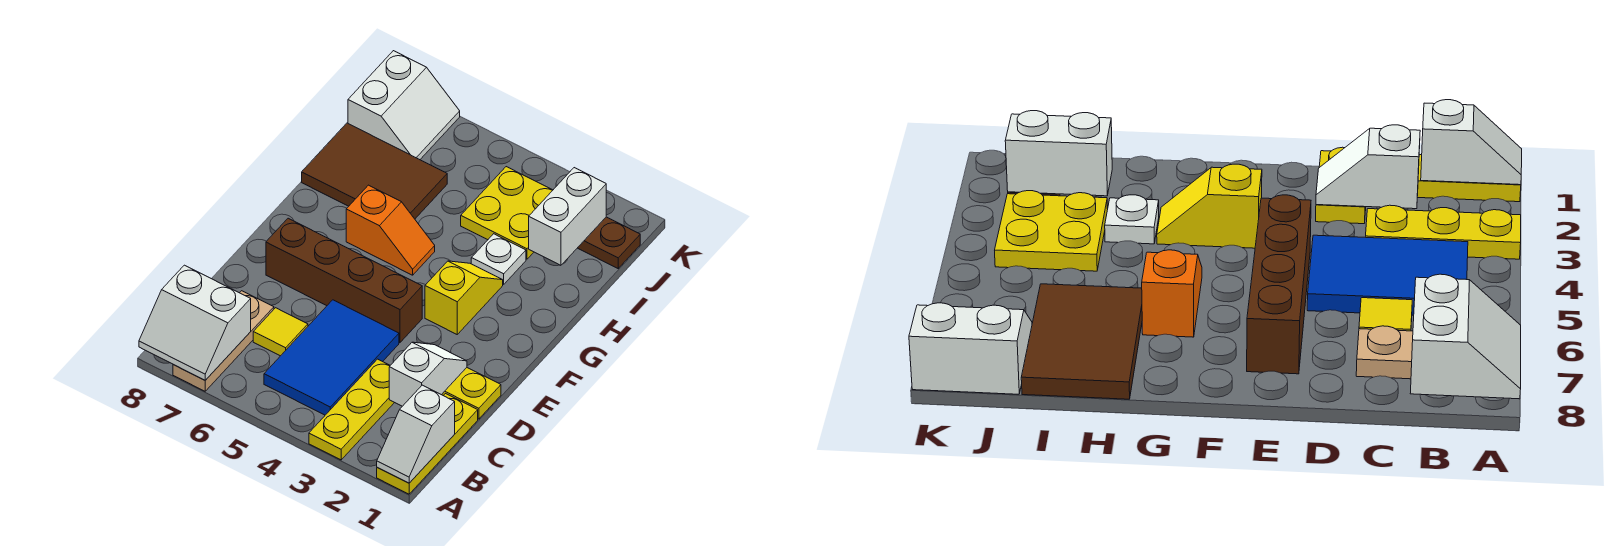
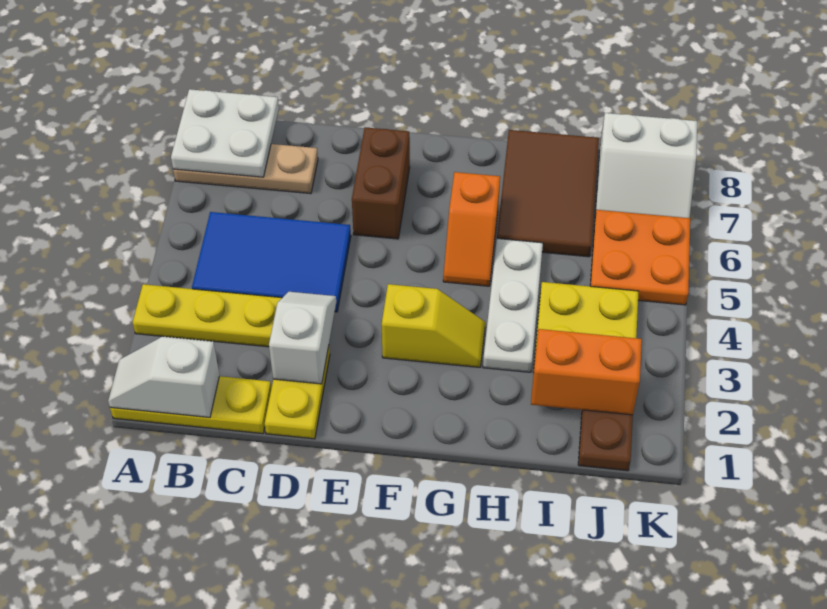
white slope A7:B8 level 2 top B -> white plate A7:B8 level 2
white slope C2:D2 level 2 top C -> white slope D2:D3 level 2 top 2
yellow tile C6 level 1 -> none
brown brick E4:E7 level 1 -> brown brick E6:E7 level 1
white plate H3 level 1 -> white plate H3:H5 level 1
white brick I2:J2 level 2 -> orange brick I2:J2 level 2
none -> orange plate J5:K6 level 1

